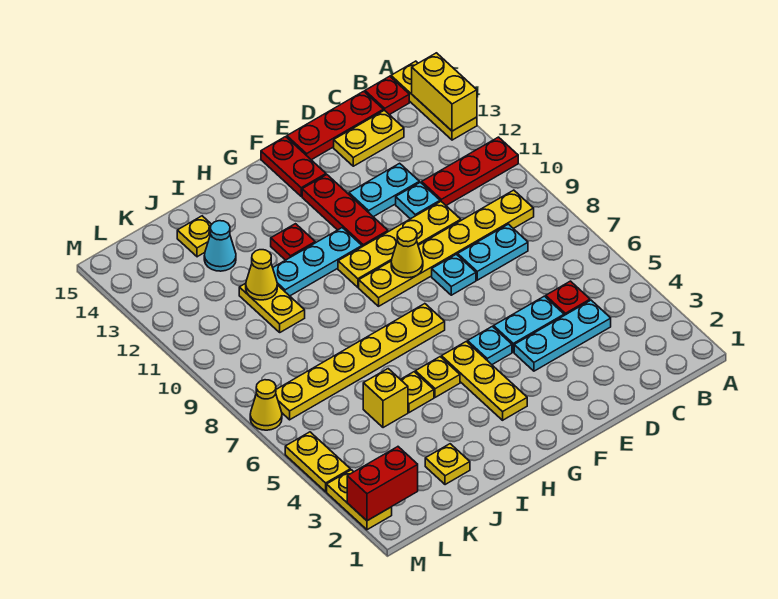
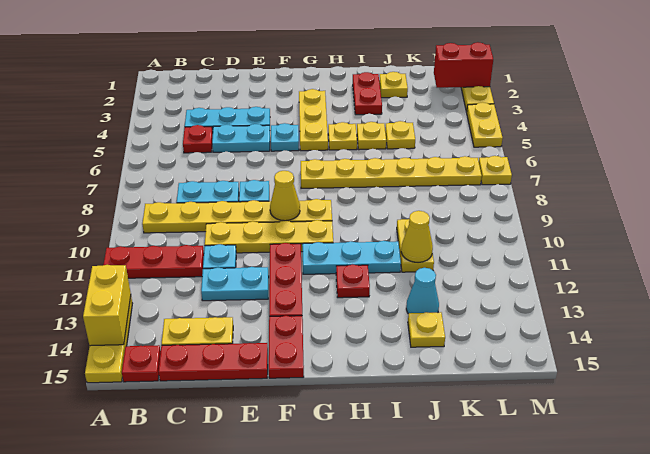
none -> red plate I2:I3 level 1
yellow brick J5 level 1 -> yellow plate J5 level 1
yellow cone M7 level 1 -> yellow plate M7 level 1

